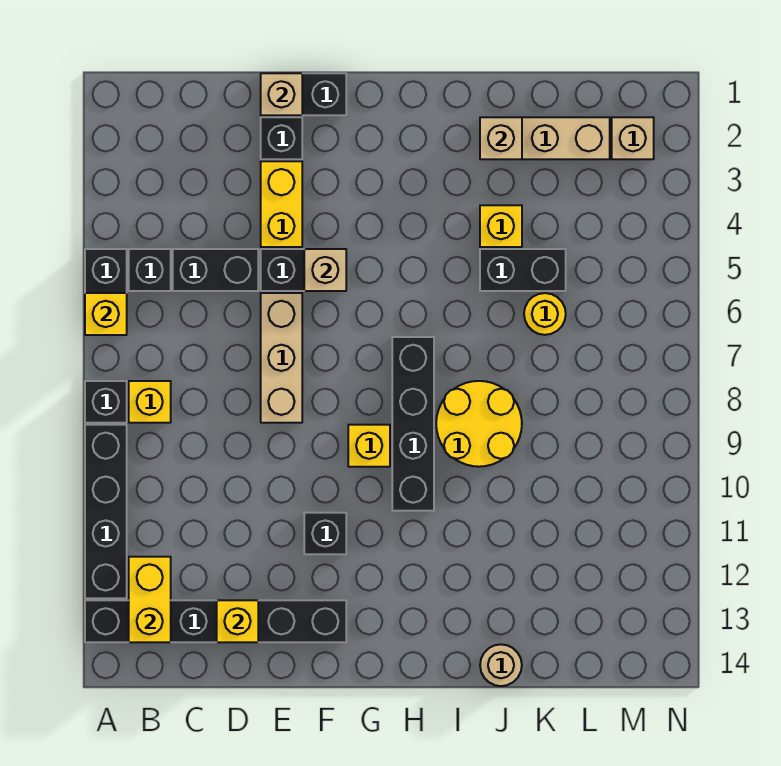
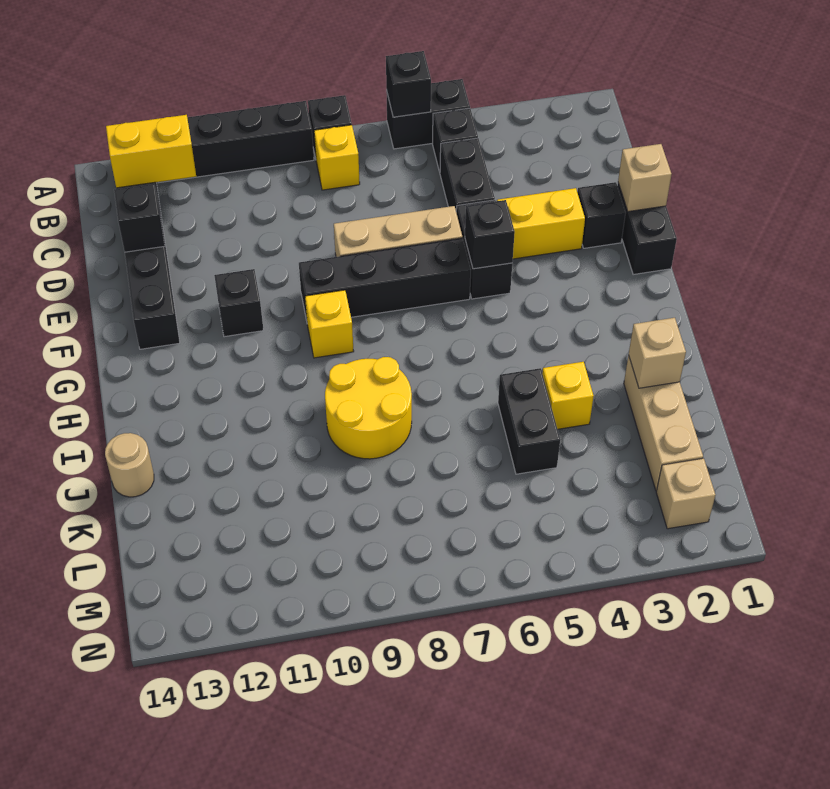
yellow brick A6 level 2 -> black brick A6 level 2
yellow brick D13 level 2 -> black brick D13 level 2
tan brick F5 level 2 -> black brick F5 level 2
black brick H7:H10 level 1 -> black brick F6:F9 level 1
yellow round brick K6 level 1 -> none

